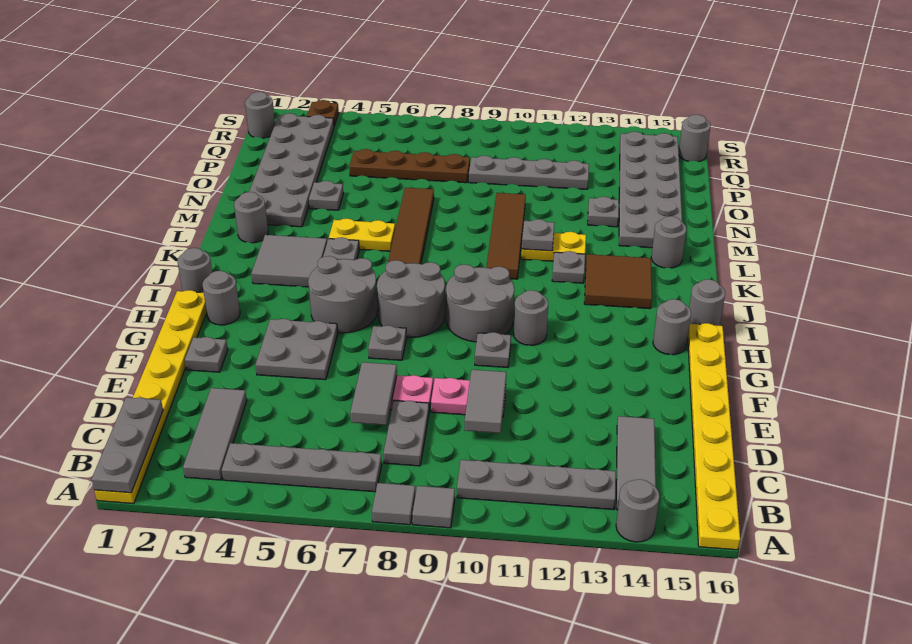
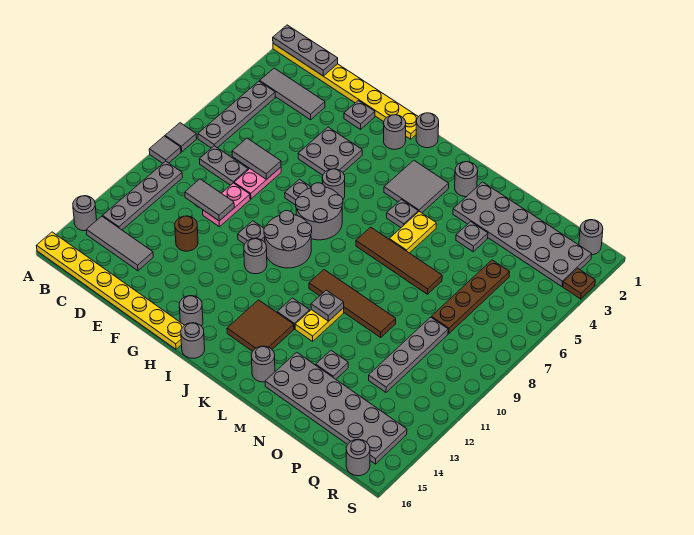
none -> brown round brick E12 level 1
grey round brick H5:I6 level 1 -> grey round brick H6 level 1

